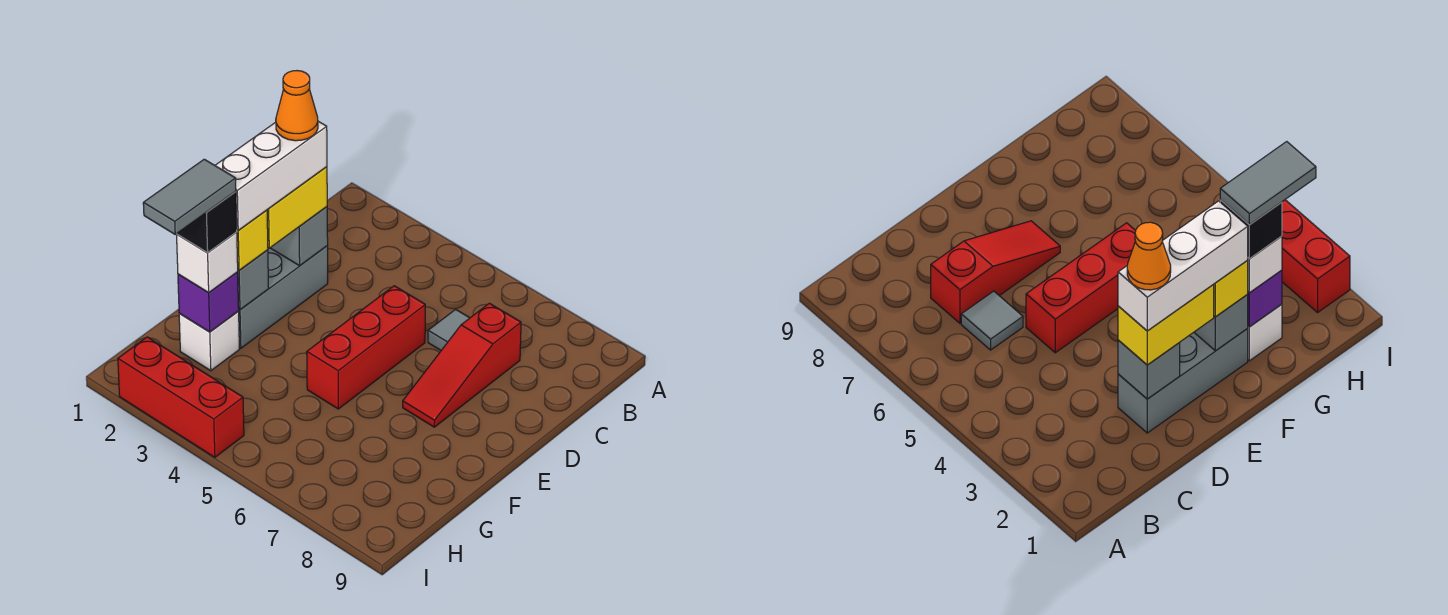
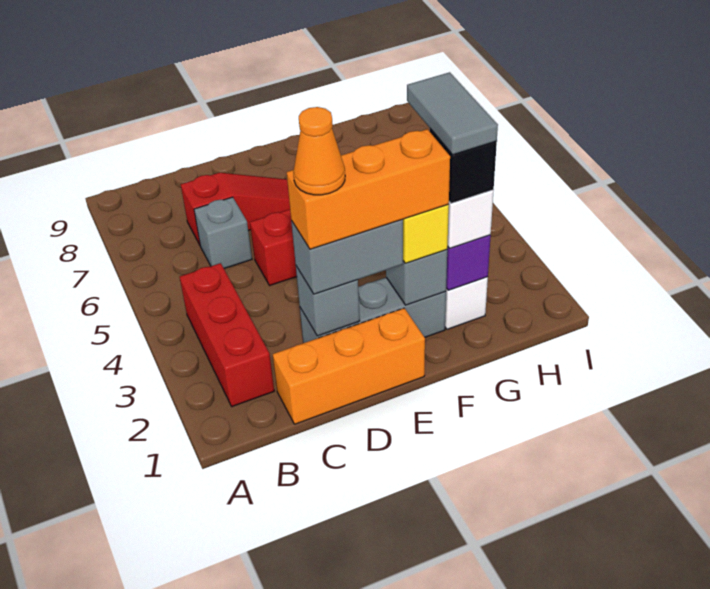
none -> orange brick C1:E1 level 1
grey tile C6 level 1 -> grey brick C6 level 1
yellow brick D2:E2 level 3 -> grey brick D2:E2 level 3
white brick D2:F2 level 4 -> orange brick D2:F2 level 4
grey tile G2:H2 level 5 -> grey tile G2:G3 level 5
red brick I2:I4 level 1 -> red brick B2:B4 level 1

